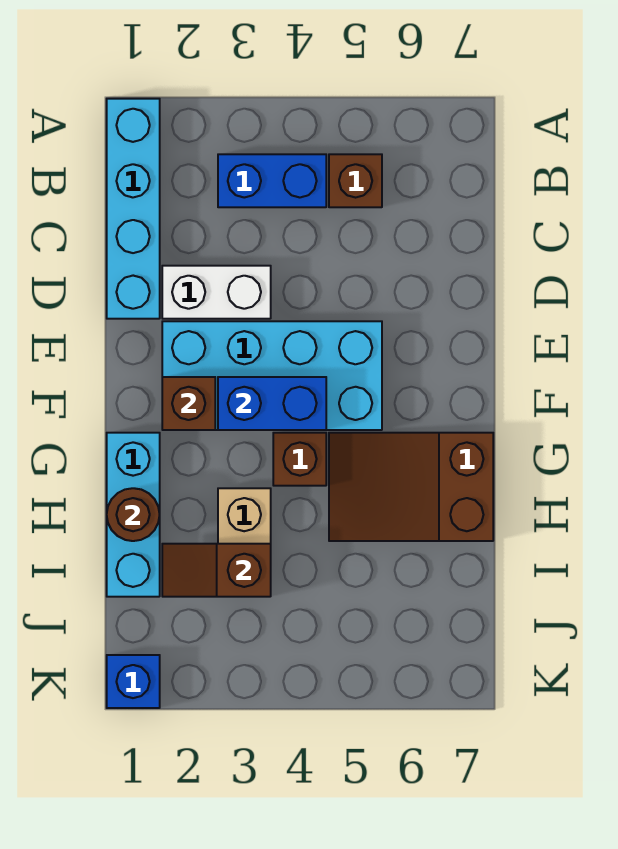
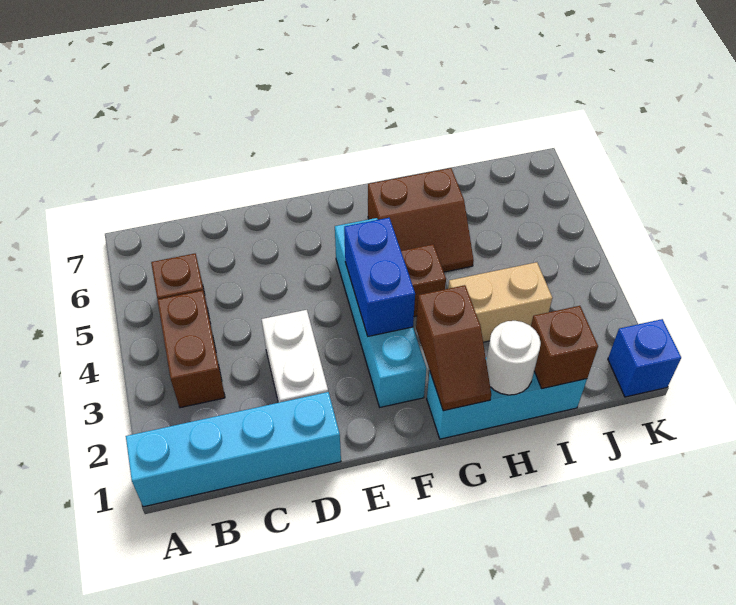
blue brick B3:B4 level 1 -> brown brick B3:B4 level 1
cyan brick E2:F5 level 1 -> cyan brick F2:F5 level 1
brown brick F2 level 2 -> brown brick I1 level 2
brown slope G5:H7 level 1 top 7 -> brown slope G5:H6 level 1 top 6
brown round brick H1 level 2 -> white round brick H1 level 2
brown slope I2:I3 level 2 top 3 -> brown slope G1:G2 level 2 top 2

